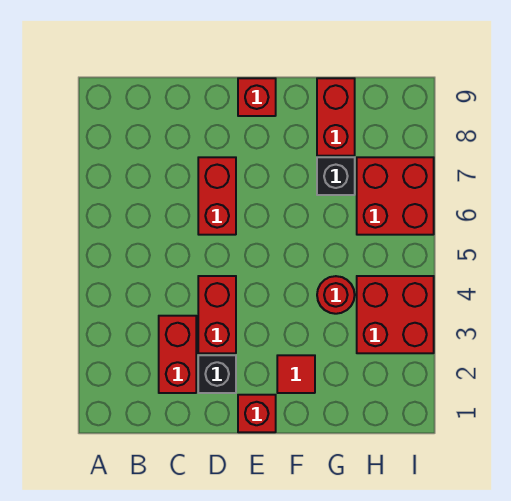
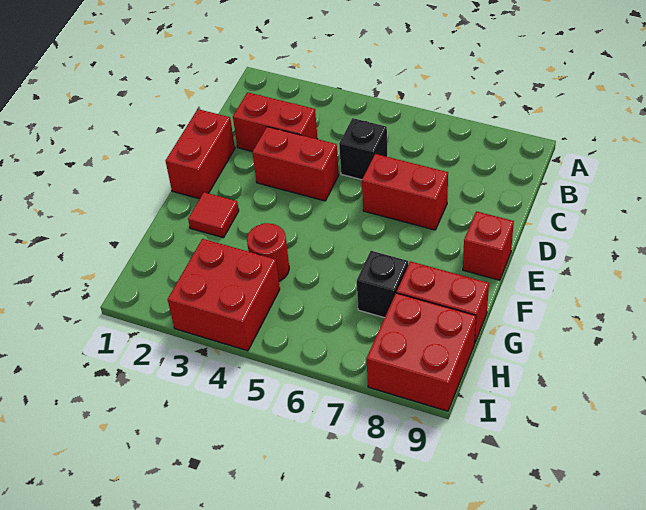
black brick D2 level 1 -> black brick C5 level 1
red brick E1 level 1 -> red brick D1:E1 level 1
red brick H6:I7 level 1 -> red brick H8:I9 level 1

